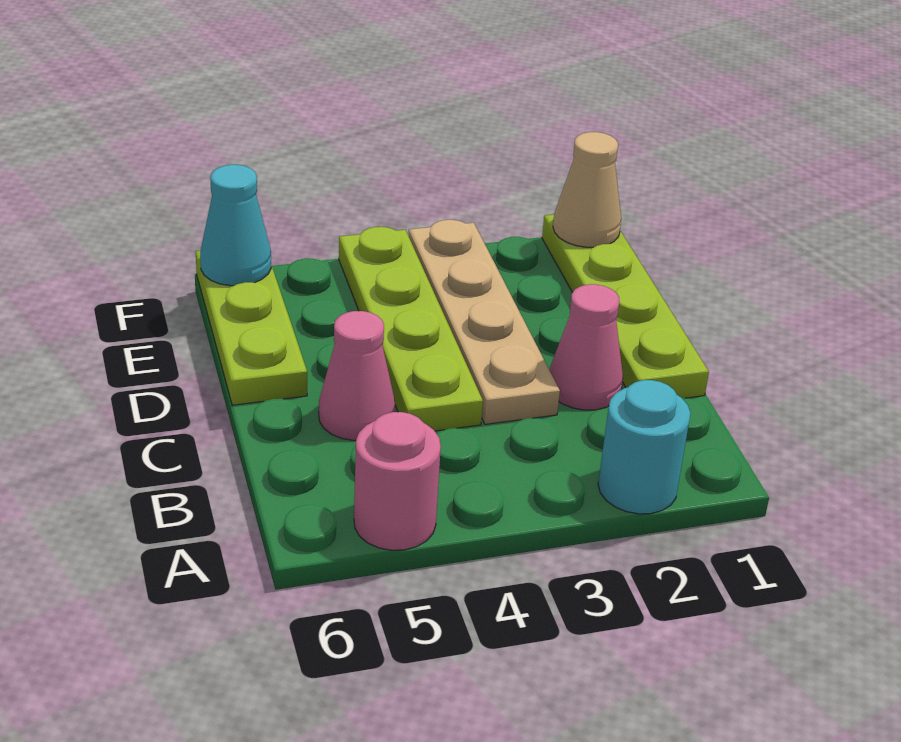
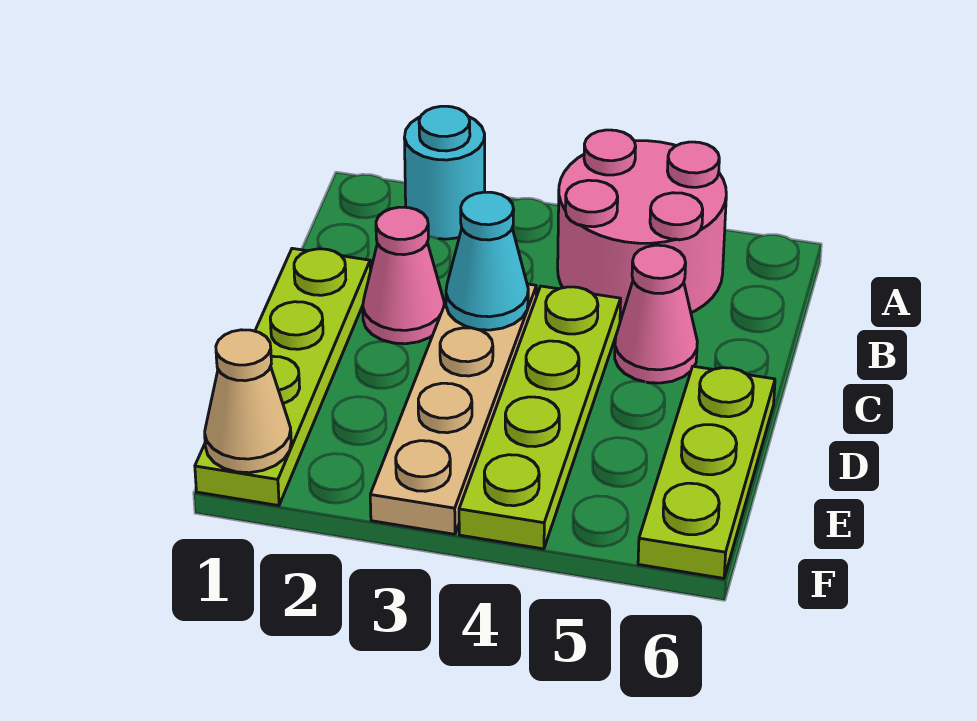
pink round brick A5 level 1 -> pink round brick A4:B5 level 1
cyan cone F6 level 2 -> cyan cone C3 level 2

